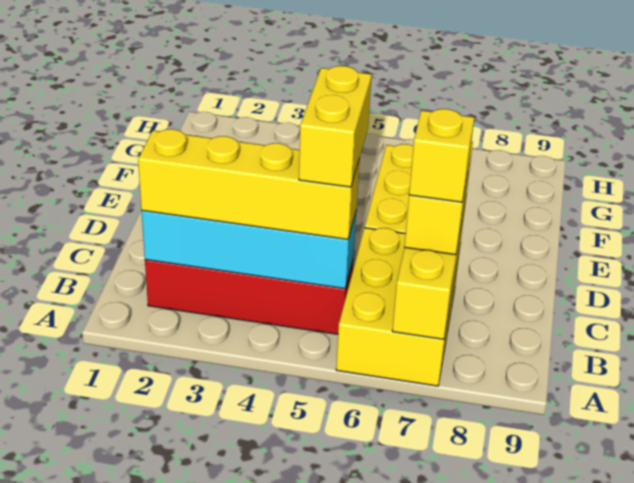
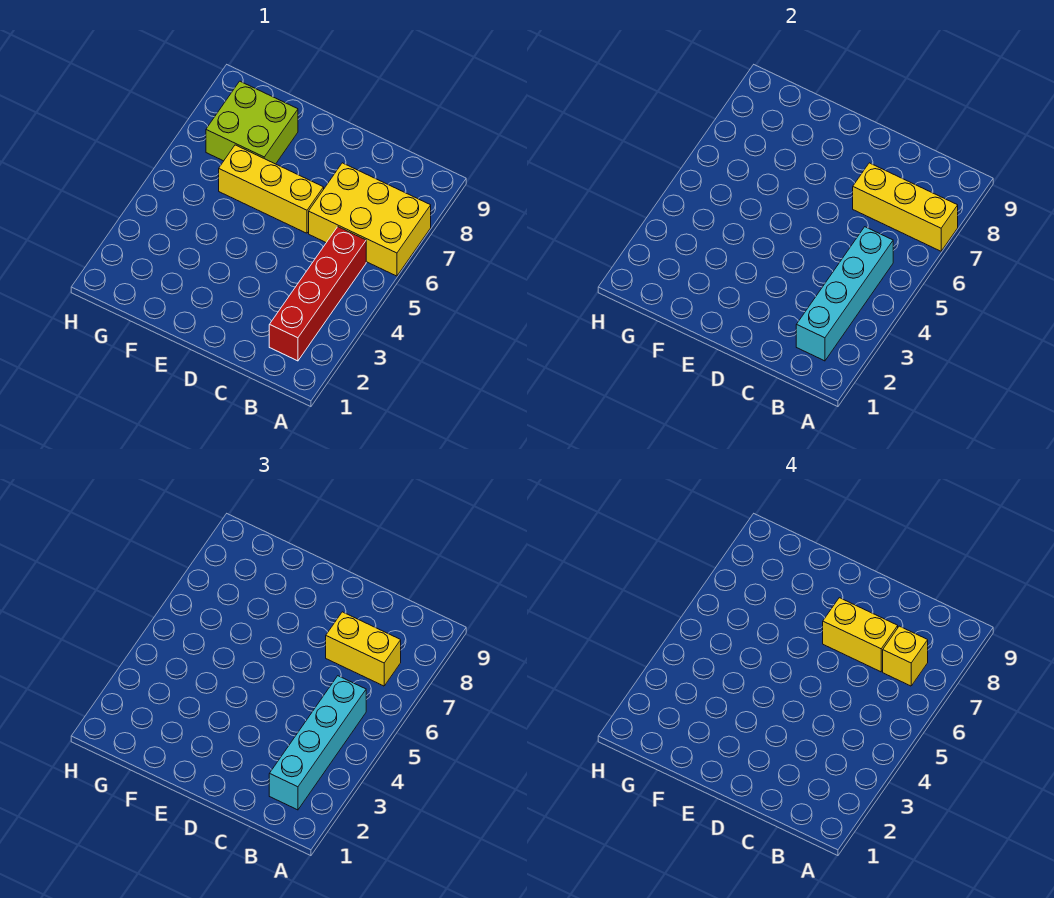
yellow brick B2:B5 level 3 -> cyan brick B2:B5 level 3
yellow brick B5:C5 level 4 -> yellow brick C7:D7 level 4
none -> lime brick F7:G8 level 1

